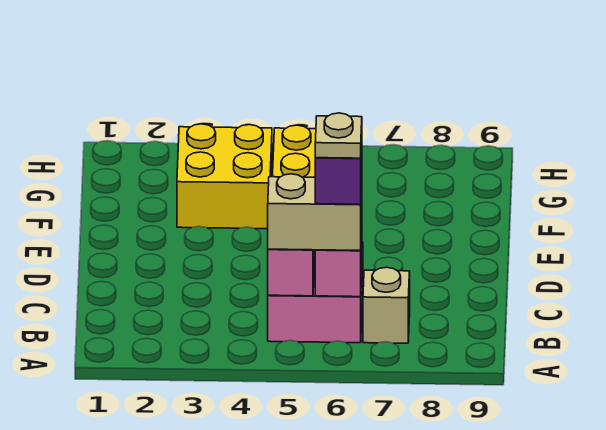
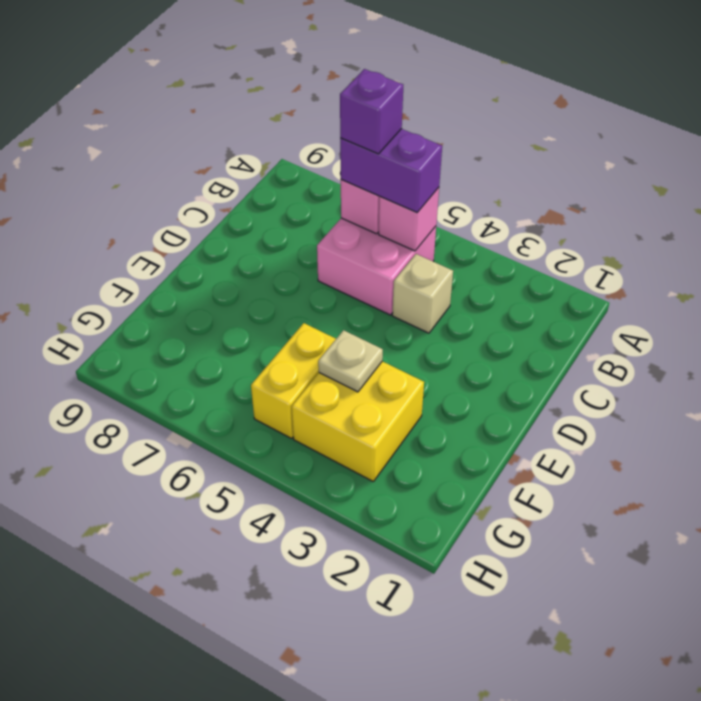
tan brick B5:B6 level 3 -> purple brick B5:B6 level 3
tan plate B6 level 5 -> tan plate F4 level 2
tan brick B7 level 1 -> tan brick C4 level 1

